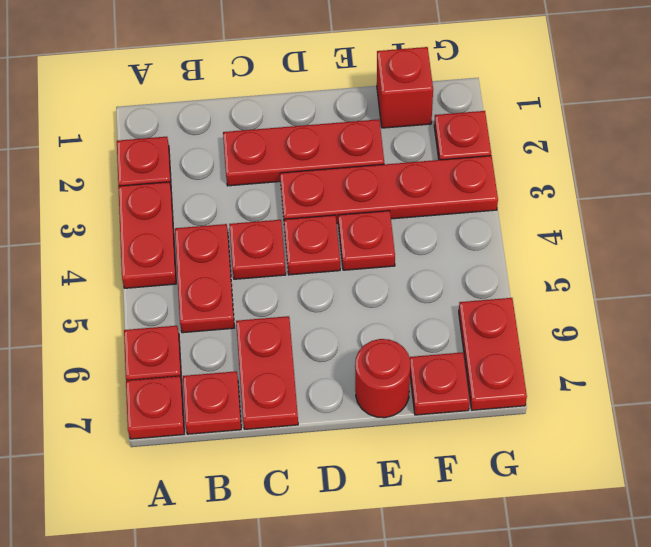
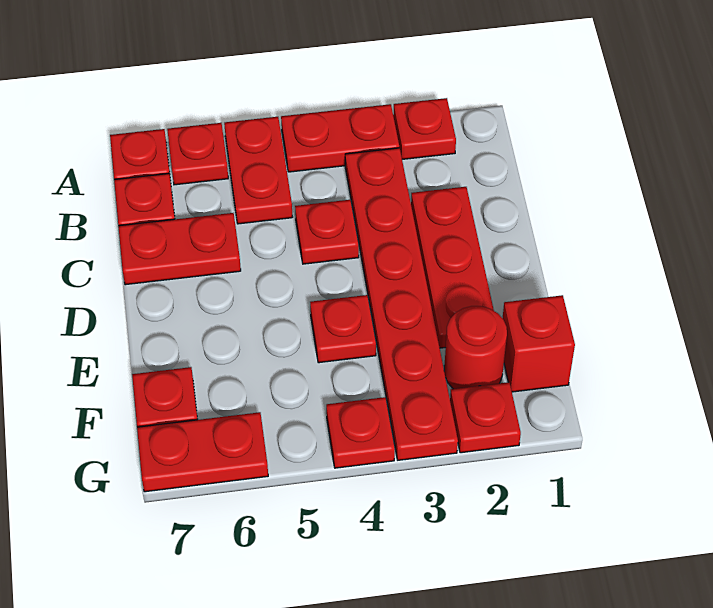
red plate B4:B5 level 1 -> red plate A5:B5 level 1
red plate D3:G3 level 1 -> red plate B3:G3 level 1
red plate D4 level 1 -> red plate G4 level 1
red round brick E7 level 1 -> red round brick F2 level 1

